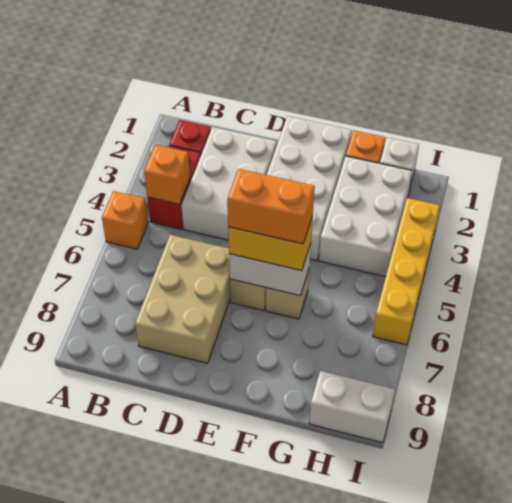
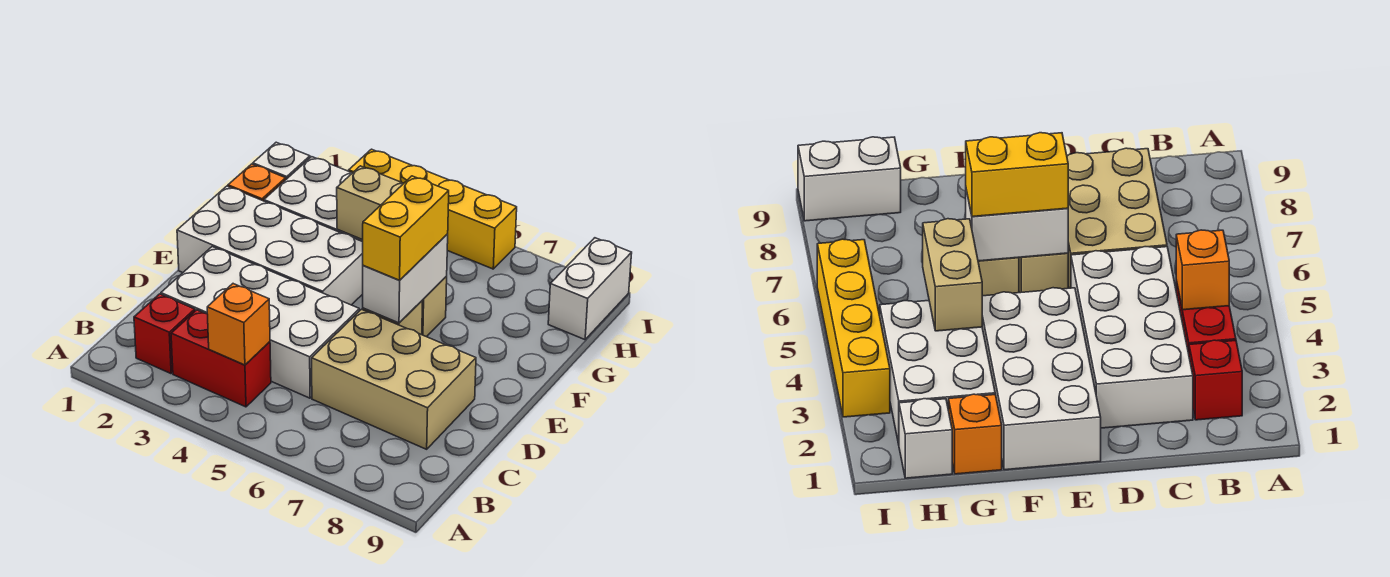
orange brick A5 level 1 -> none
white brick C2:D4 level 1 -> white brick C2:D5 level 1
orange brick E6:F6 level 4 -> none
none -> tan brick G4:G5 level 2

